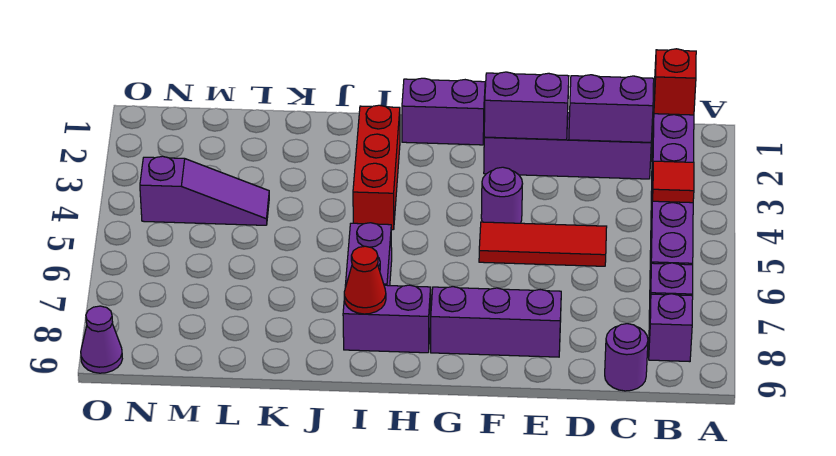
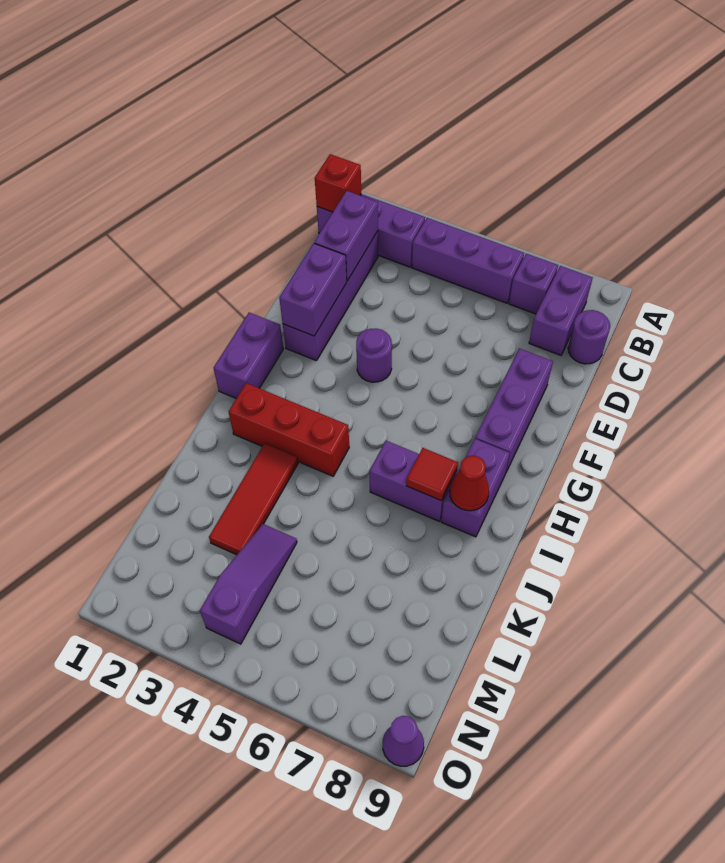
red tile B4 level 2 -> red tile I7 level 2
purple brick B8 level 1 -> purple brick B8:C8 level 1
red tile D5:F5 level 1 -> red tile J3:L3 level 1

